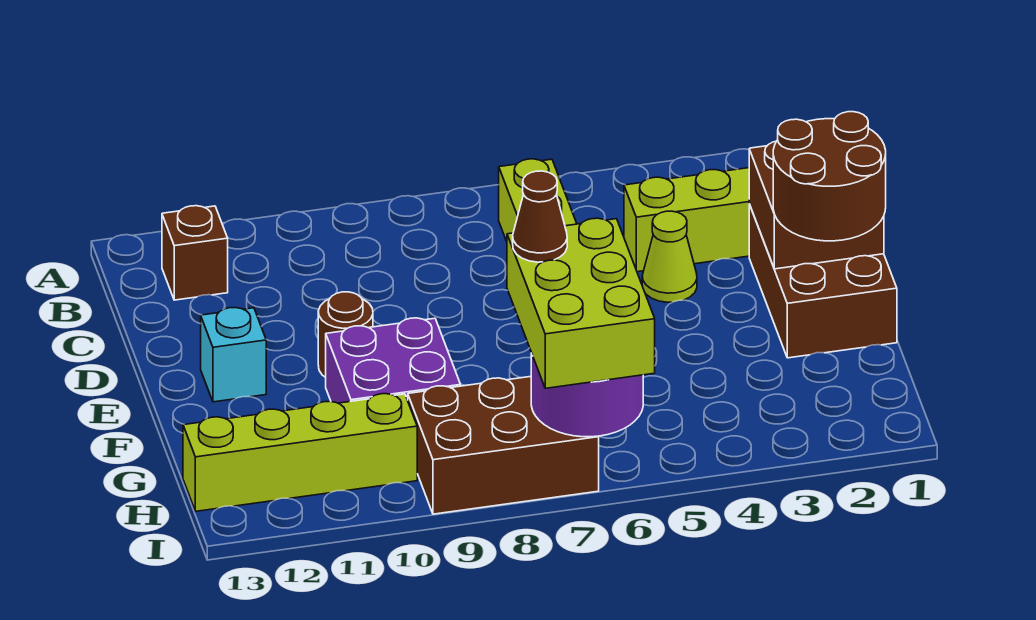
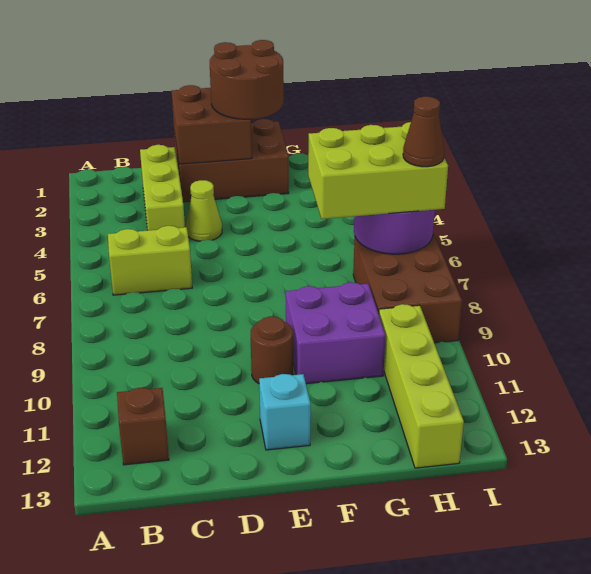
brown cone G7 level 4 -> brown cone I7 level 4

